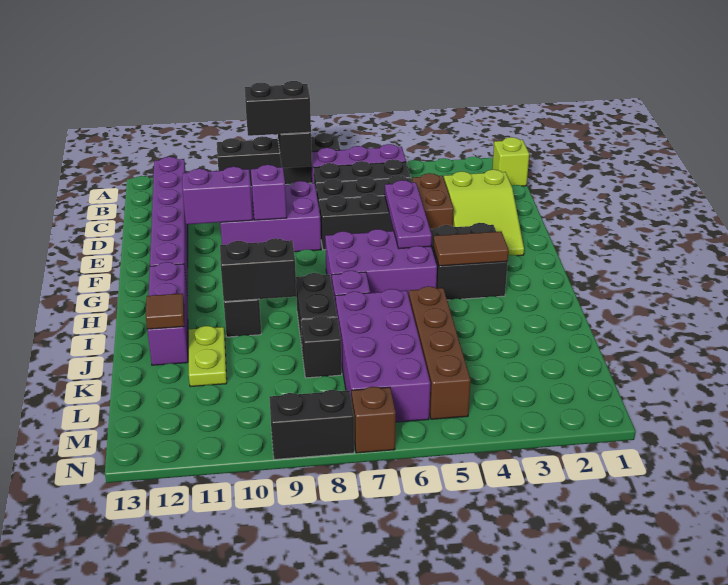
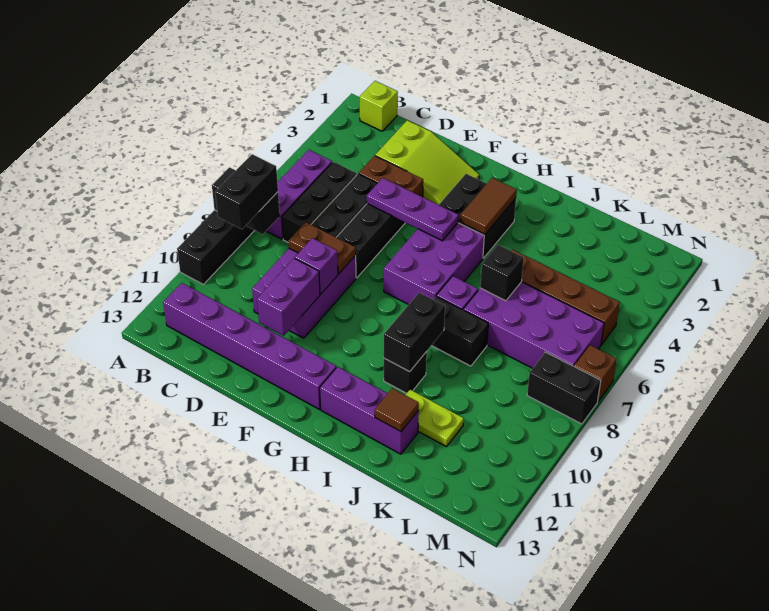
none -> brown plate D8:E8 level 2
black brick K8 level 1 -> black brick J6 level 2
black brick N8:N9 level 1 -> black brick M8:N8 level 1

